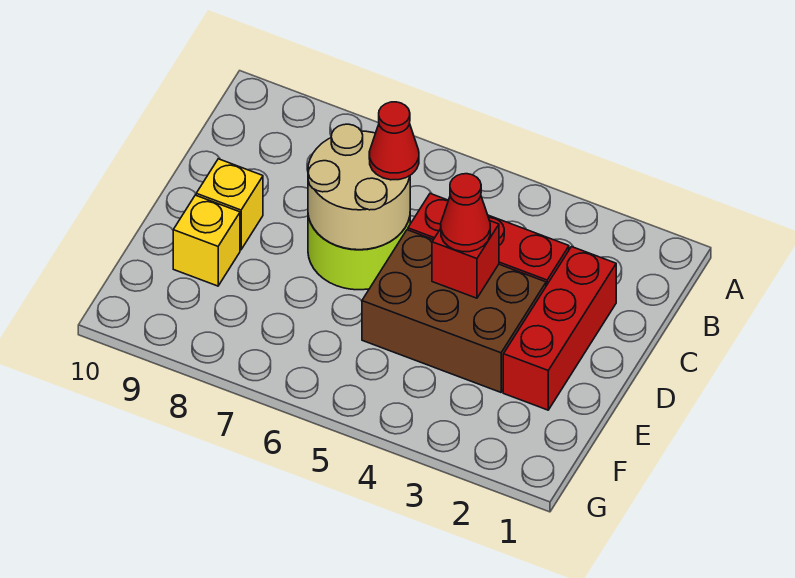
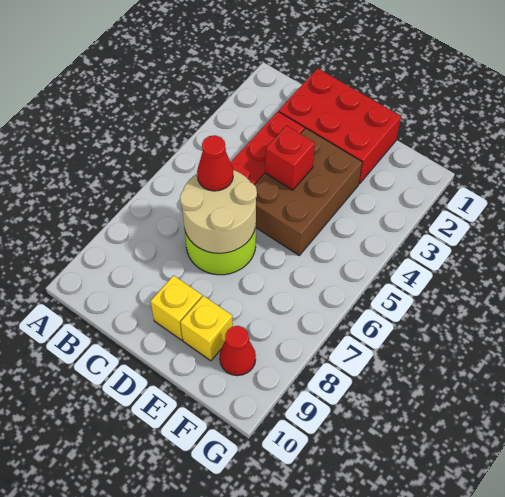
red brick C2:E2 level 1 -> red brick C1:E2 level 1
red cone D4 level 3 -> red cone F9 level 1

